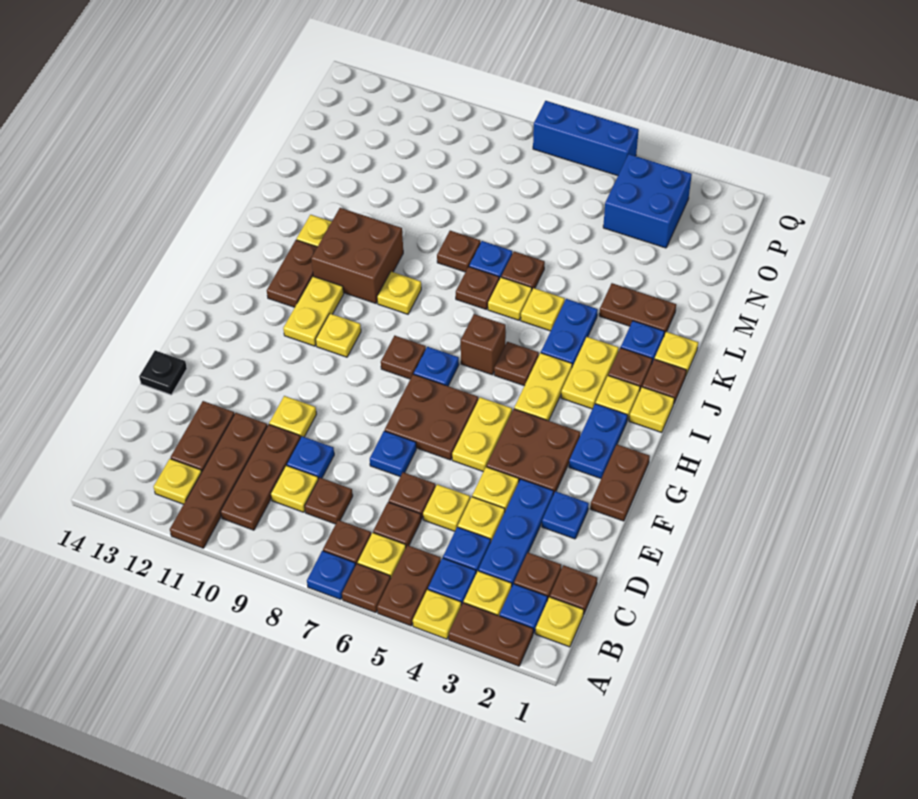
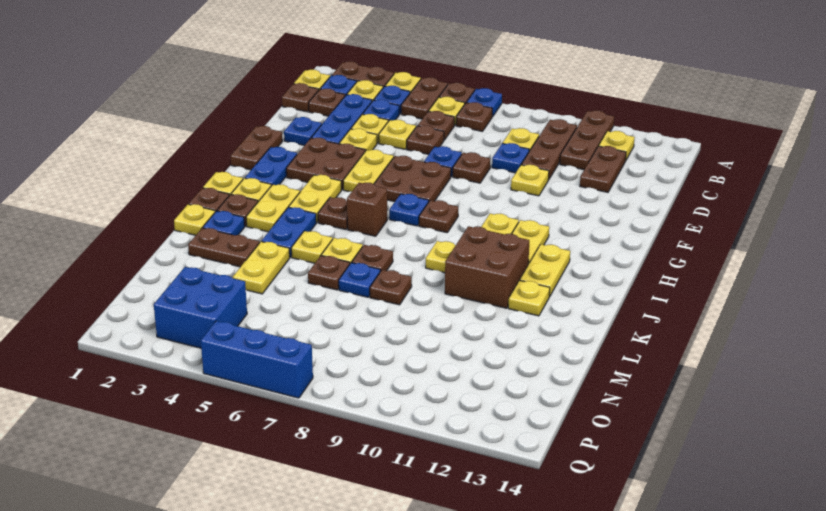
brown plate A11:D11 level 1 -> brown plate A11:C11 level 1
brown plate C8 level 1 -> brown plate E8 level 1
black plate E14 level 1 -> none
brown plate I12:J12 level 1 -> yellow plate I12:J12 level 1
none -> yellow plate L4:M4 level 1

